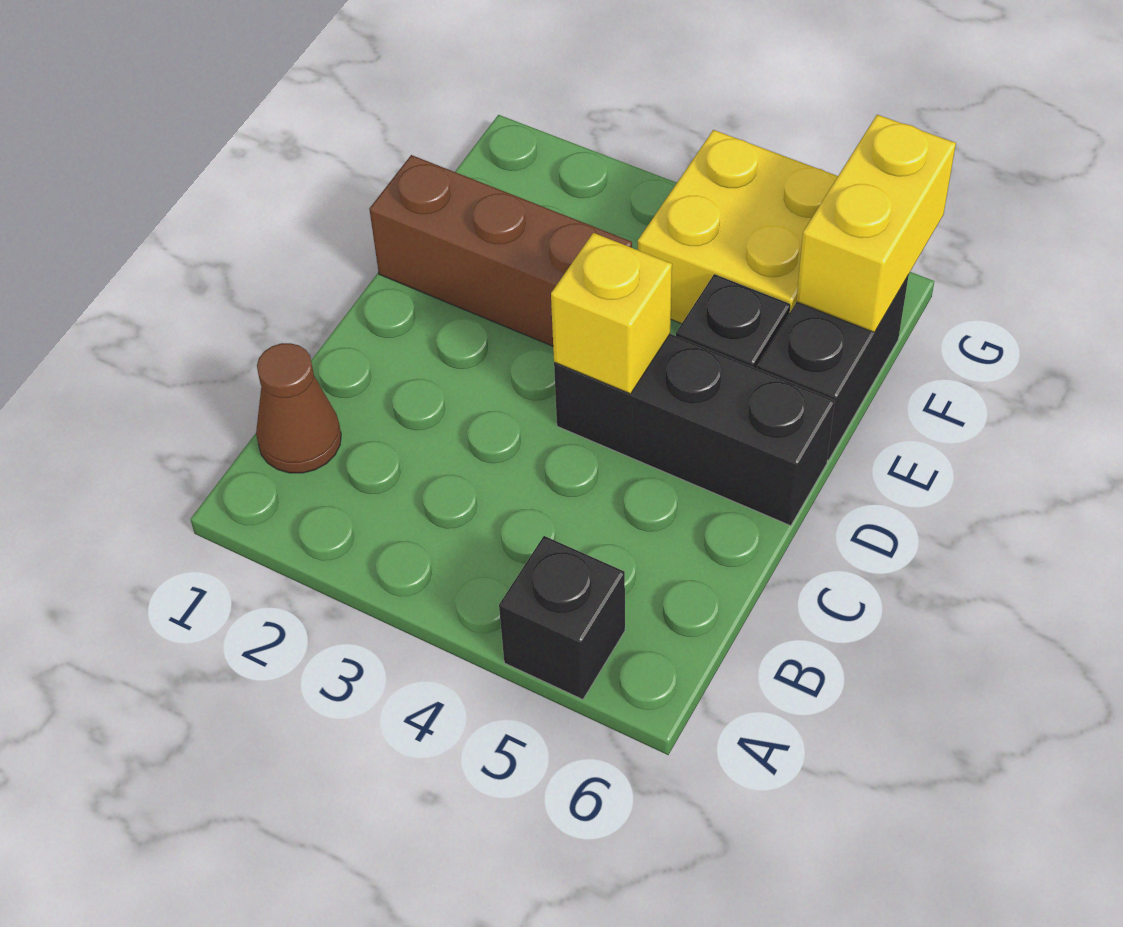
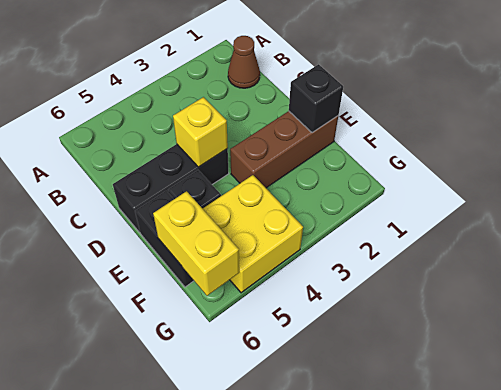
black brick A5 level 1 -> black brick E1 level 2

